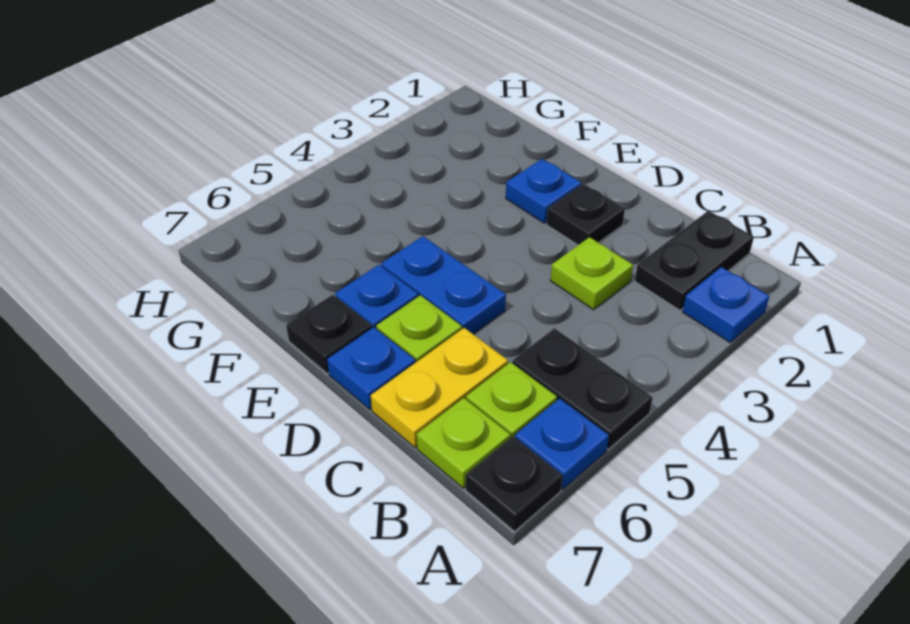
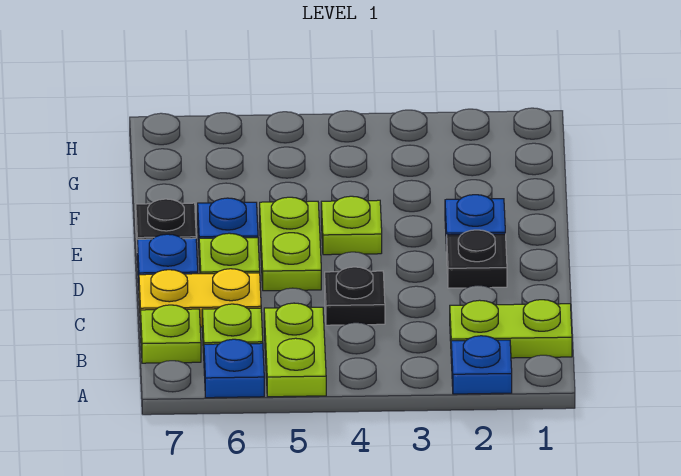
black plate A5:B5 level 1 -> lime plate A5:B5 level 1
black plate A7 level 1 -> black plate C4 level 1
black plate B1:B2 level 1 -> lime plate B1:B2 level 1
lime plate C3 level 1 -> lime plate E4 level 1
blue plate D5:E5 level 1 -> lime plate D5:E5 level 1

